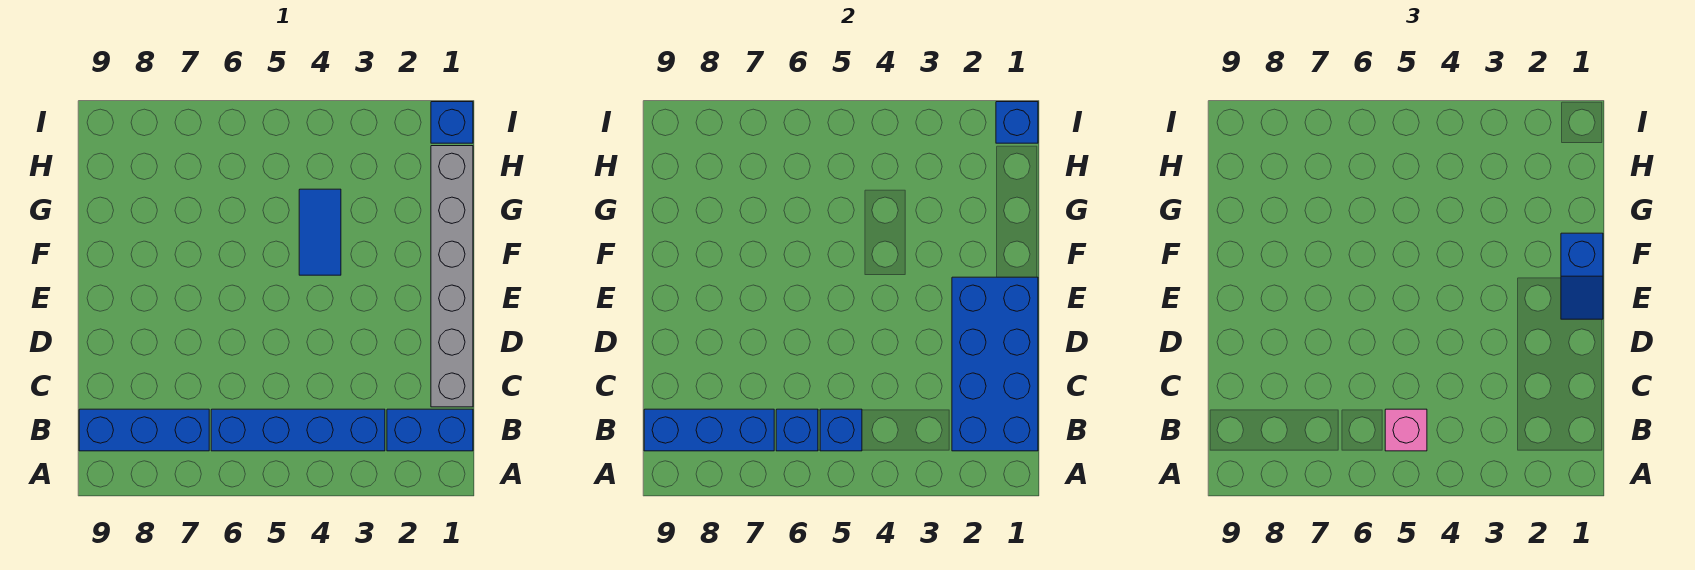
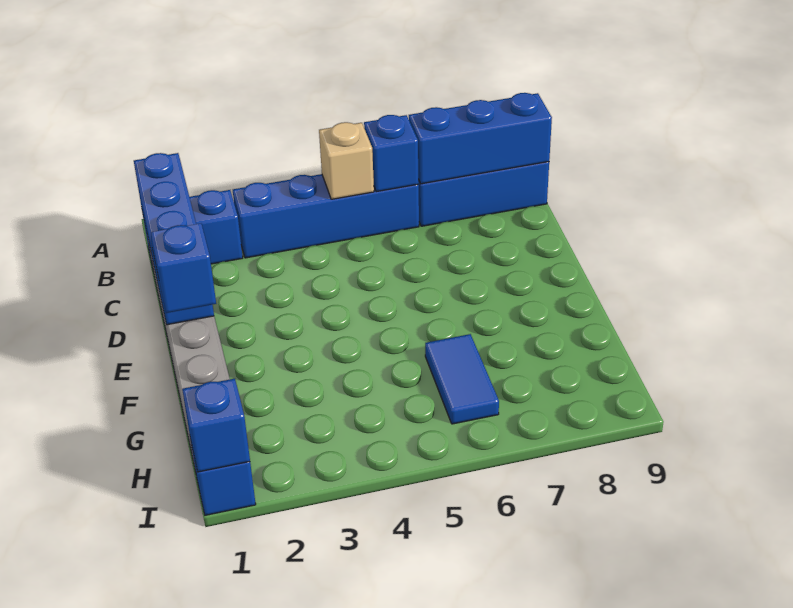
blue brick B1:E2 level 2 -> blue brick B1:E1 level 2
blue brick B5 level 2 -> tan brick B5 level 2
pink brick B5 level 3 -> none
blue tile F4:G4 level 1 -> blue tile G6:H6 level 1

